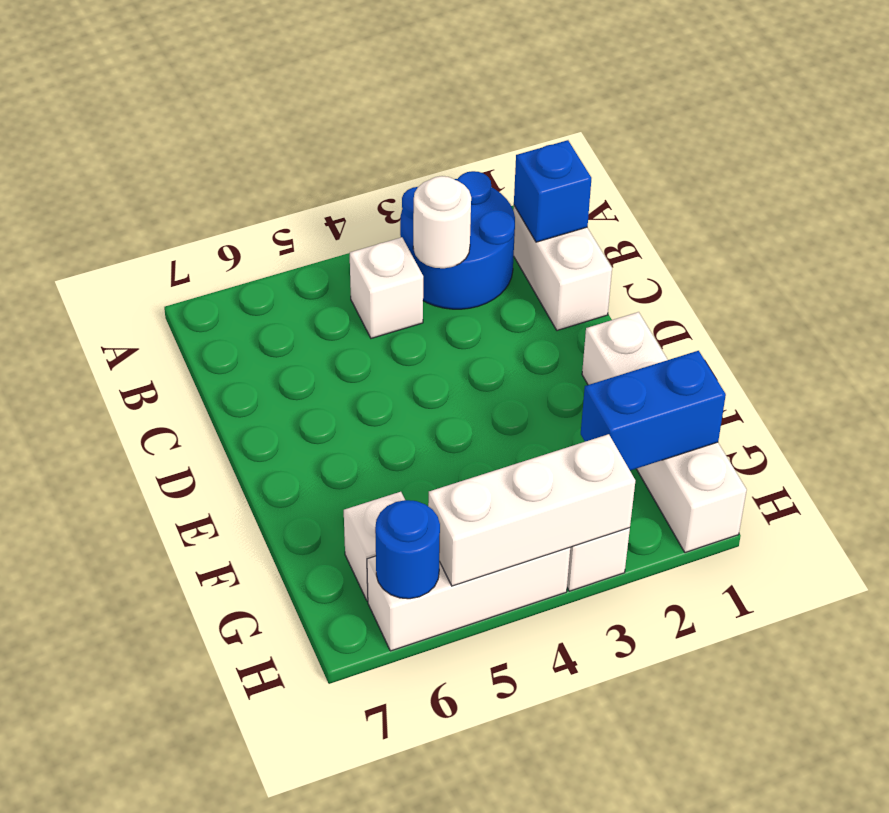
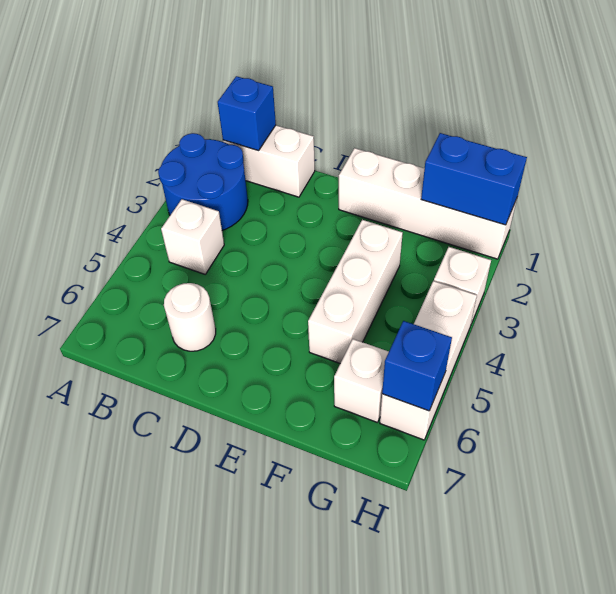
white round brick B3 level 2 -> white round brick C6 level 1
blue brick G1:G2 level 2 -> blue brick G1:H1 level 2
white brick H3:H5 level 2 -> white brick F3:F5 level 1
blue round brick H6 level 2 -> blue brick H6 level 2

